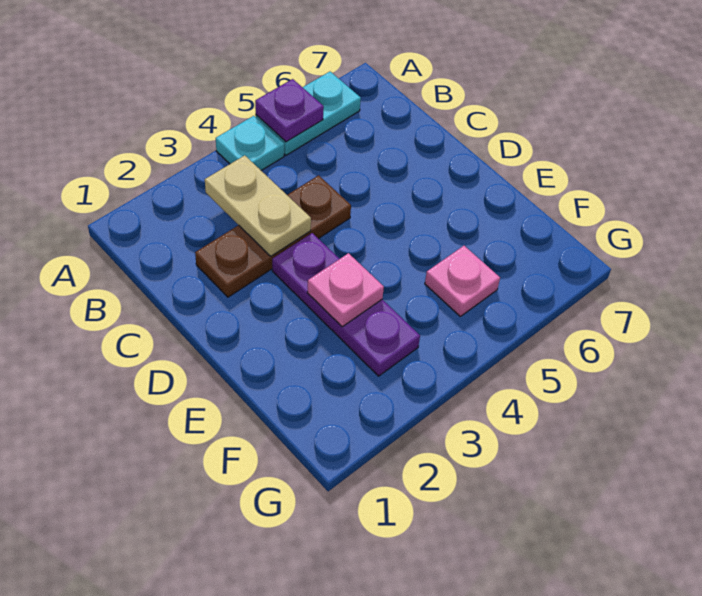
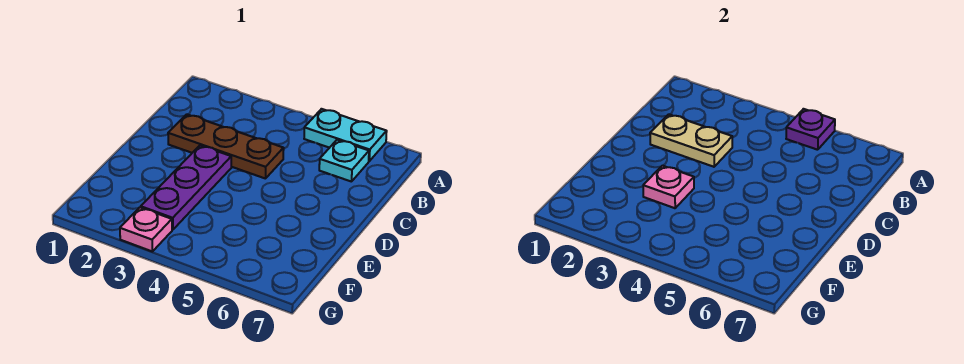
cyan plate A4 level 1 -> cyan plate B6 level 1
tan plate B3:C3 level 2 -> tan plate C2:C3 level 2
pink plate F5 level 1 -> pink plate G3 level 1

